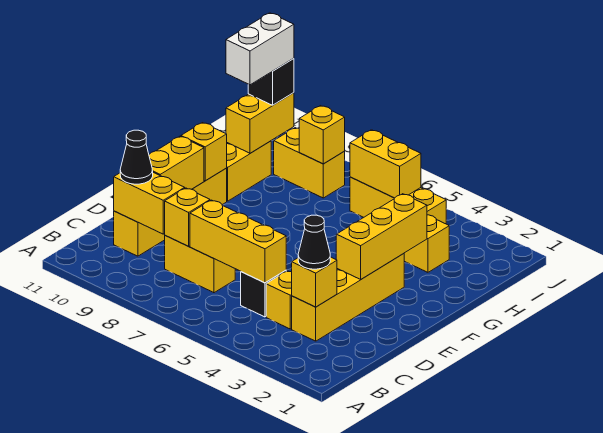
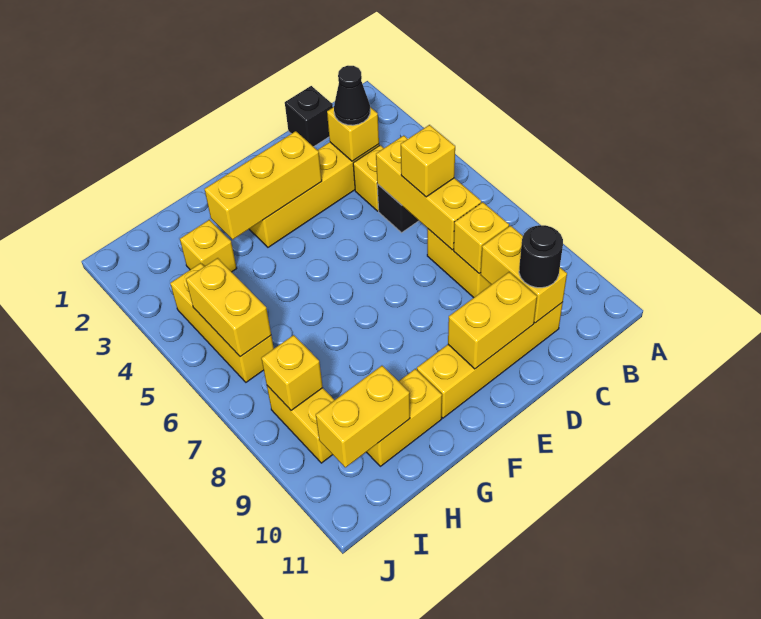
black cone C10 level 3 -> black round brick C10 level 3
yellow brick F10 level 2 -> yellow brick C6 level 3
white brick H10:I10 level 4 -> none
black brick I10 level 3 -> black brick C1 level 1

